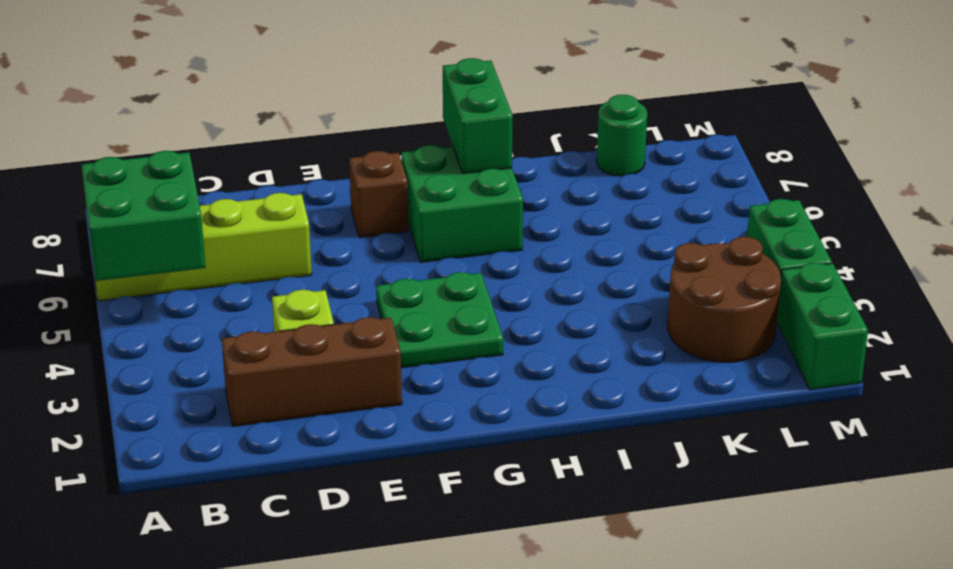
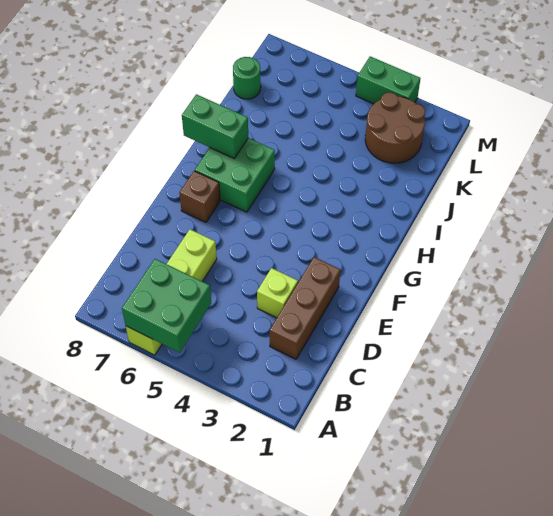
green plate F3:G4 level 1 -> none
green brick M1:M2 level 1 -> none

